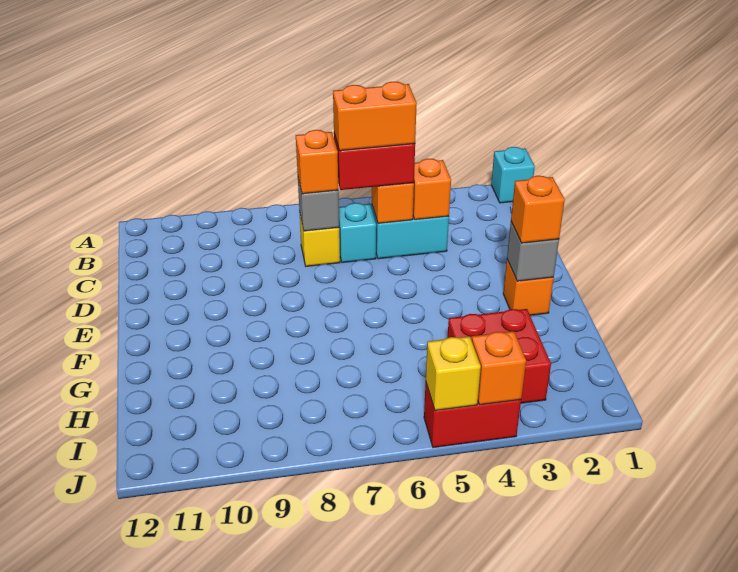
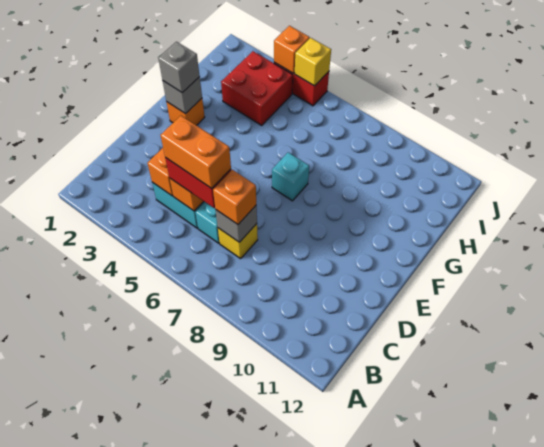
cyan brick A1 level 1 -> cyan brick F7 level 1
orange brick F2 level 3 -> grey brick F2 level 3

